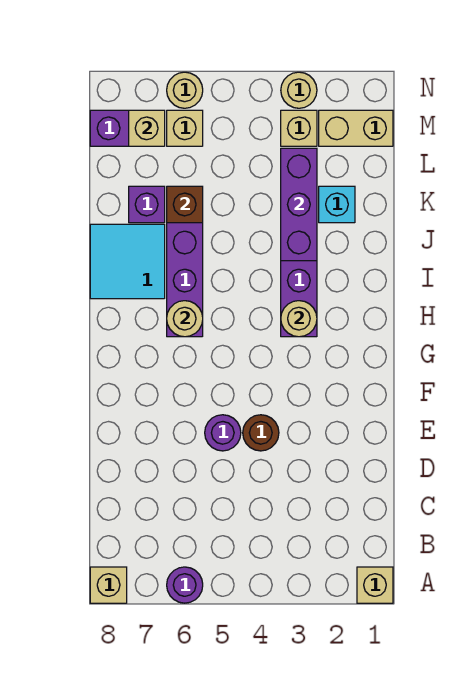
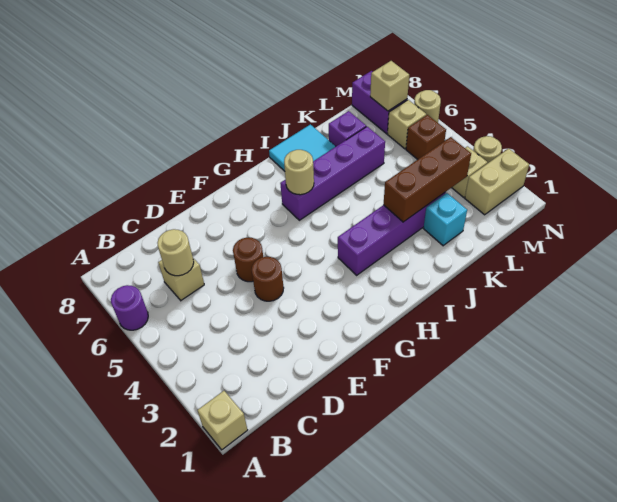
tan brick A8 level 1 -> tan brick C6 level 1
purple round brick E5 level 1 -> brown round brick E5 level 1
tan round brick H3 level 2 -> tan round brick C6 level 2
purple brick J3:L3 level 2 -> brown brick J3:L3 level 2
brown brick K6 level 2 -> brown brick M5 level 1
tan brick M1:M2 level 1 -> tan brick M2:N2 level 1

